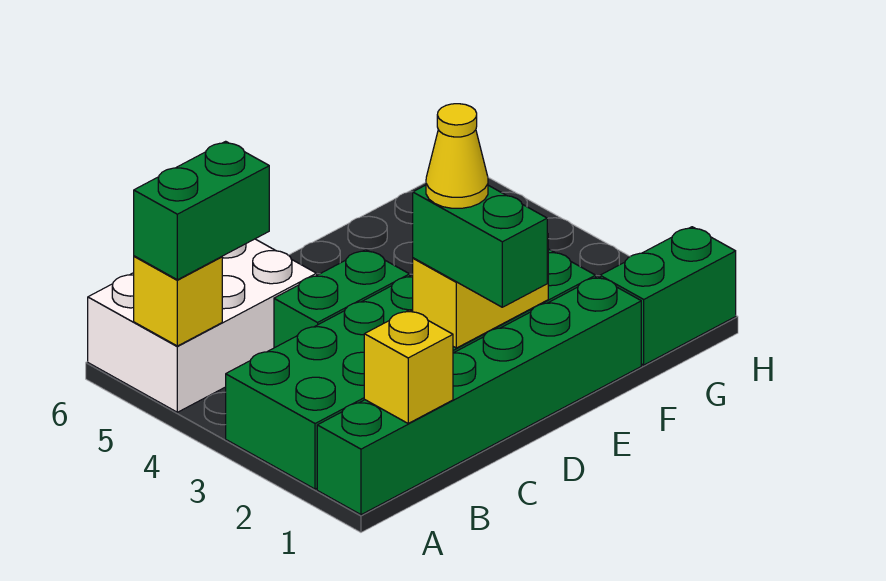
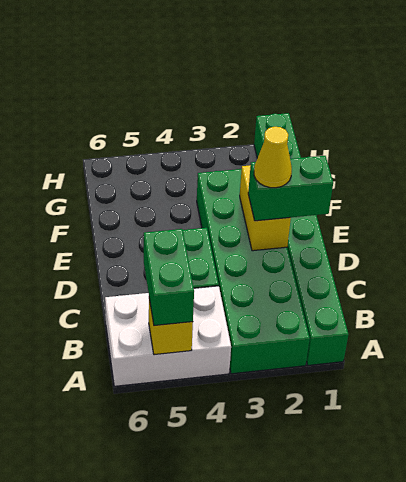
white brick A5:C6 level 1 -> white brick A4:B6 level 1
yellow brick B1 level 2 -> none

